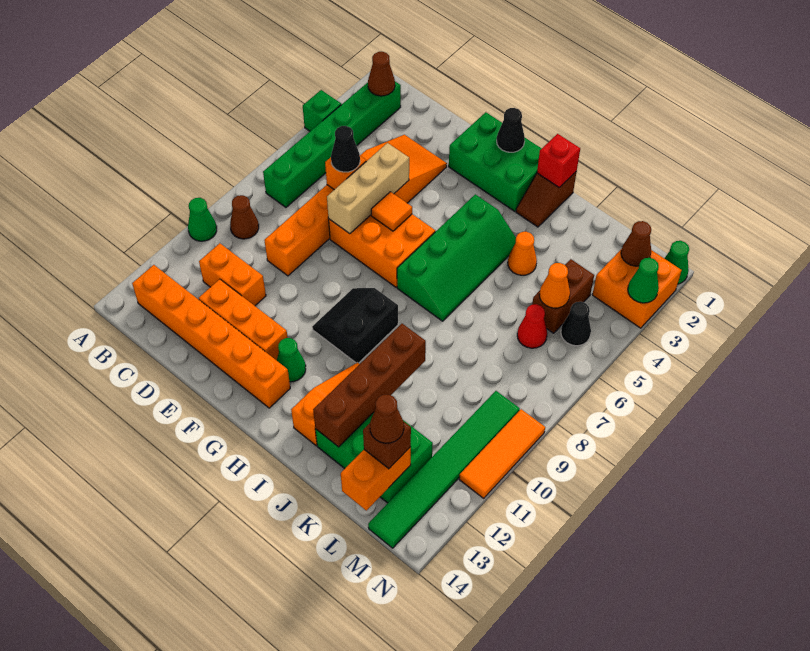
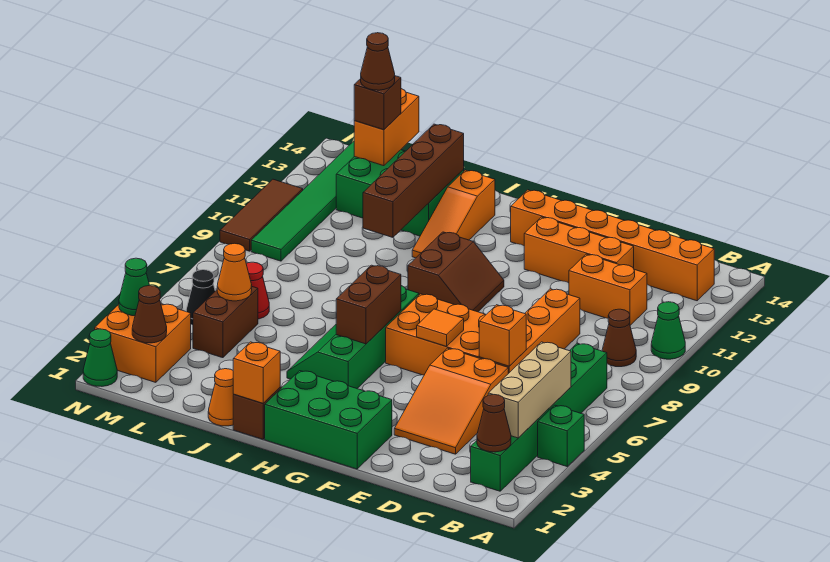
black cone D6 level 3 -> none
tan brick E5:E7 level 2 -> tan brick B3:B5 level 2
black cone G1 level 2 -> none
black slope G9:H10 level 1 top H -> brown slope G9:H10 level 1 top H
green cone G12 level 1 -> none
none -> brown brick H5:H6 level 2
red brick I1 level 2 -> orange brick I1 level 2
orange cone J4 level 1 -> orange cone J1 level 1
orange tile N9:N11 level 1 -> brown tile N9:N11 level 1

